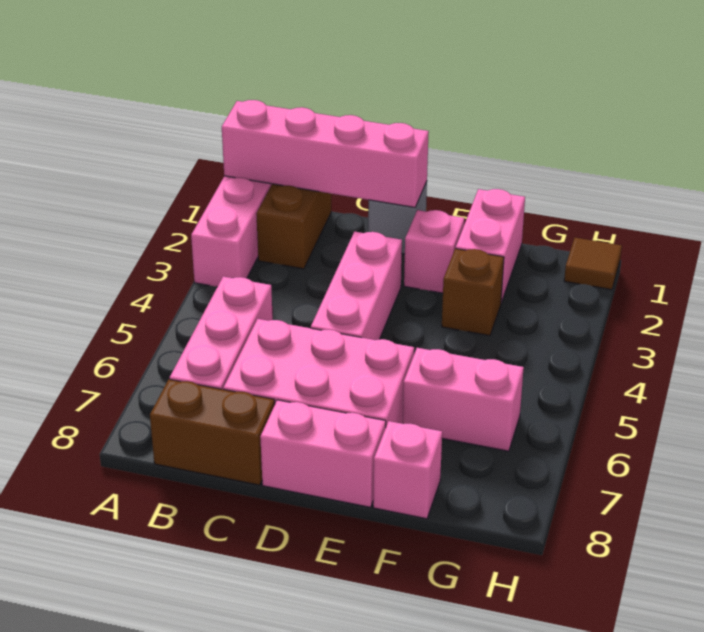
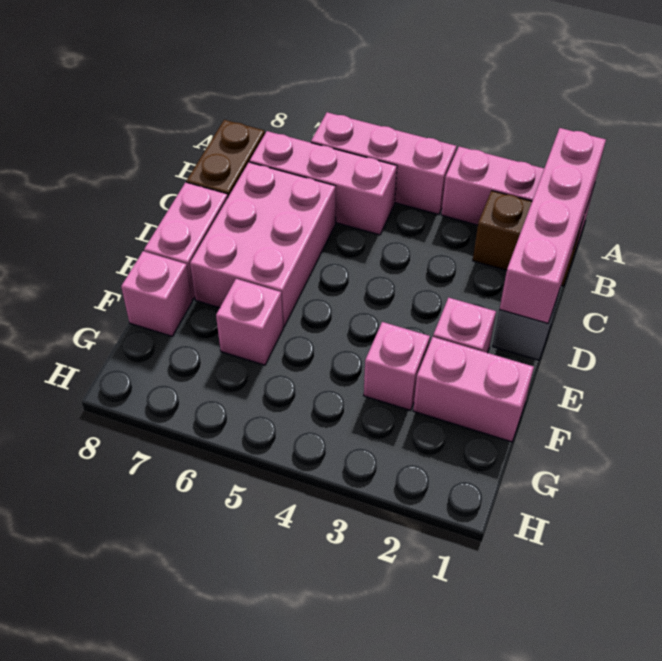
pink brick D3:D5 level 1 -> pink brick A4:A6 level 1
brown brick F3 level 1 -> pink brick F3 level 1
pink brick F6:G6 level 1 -> pink brick F6 level 1
brown tile H1 level 1 -> none

